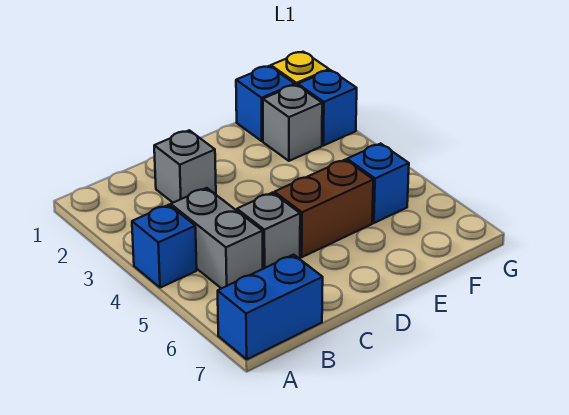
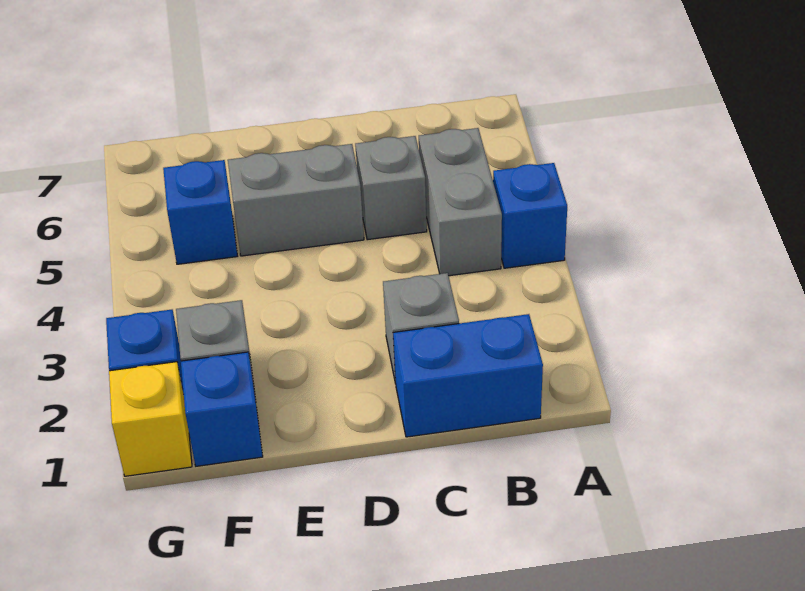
blue brick A7:B7 level 1 -> blue brick B1:C1 level 1
brown brick D5:E5 level 1 -> grey brick D5:E5 level 1

